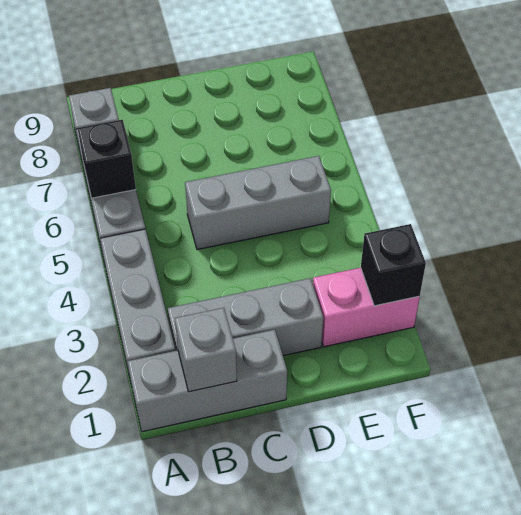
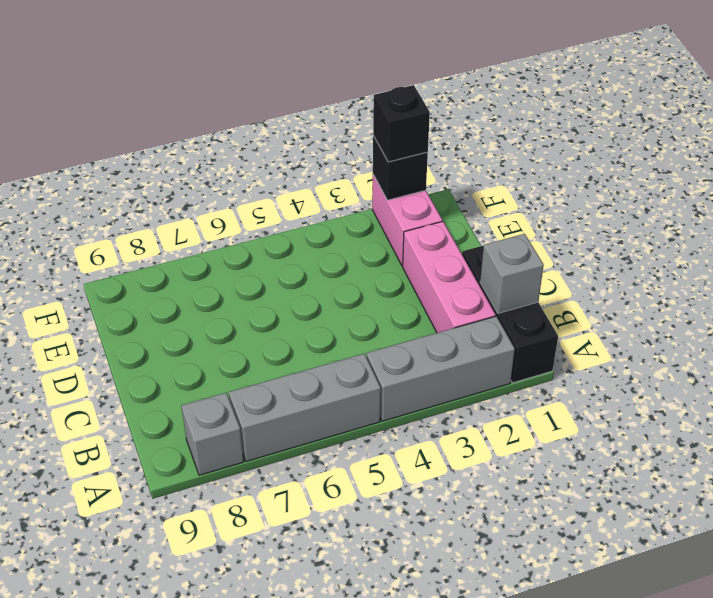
grey brick A1:C1 level 1 -> black brick A1:C1 level 1
black brick A6 level 2 -> black brick F2 level 3
grey brick B2:D2 level 1 -> pink brick B2:D2 level 1
grey brick C5:E5 level 1 -> none

